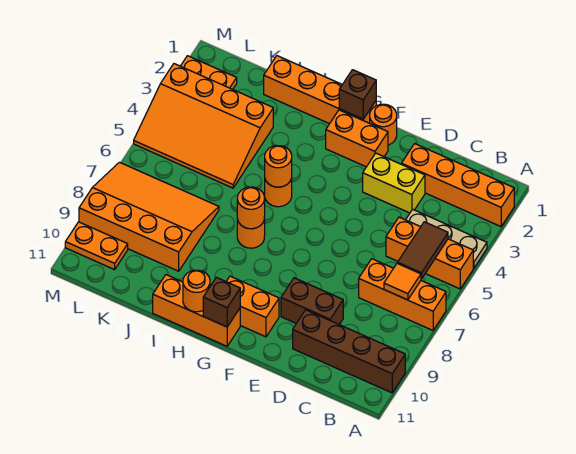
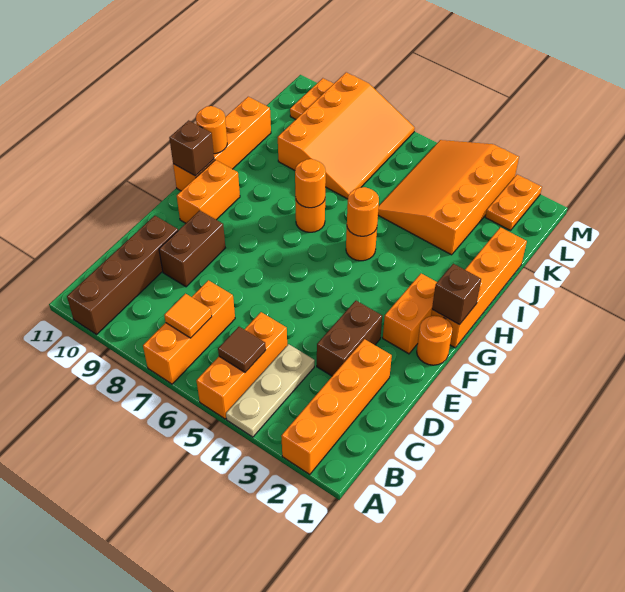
brown tile B5:B6 level 2 -> brown tile B5 level 2
yellow brick D3:E3 level 1 -> brown brick D3:E3 level 1
orange brick G11:I11 level 1 -> orange brick G11:J11 level 1

